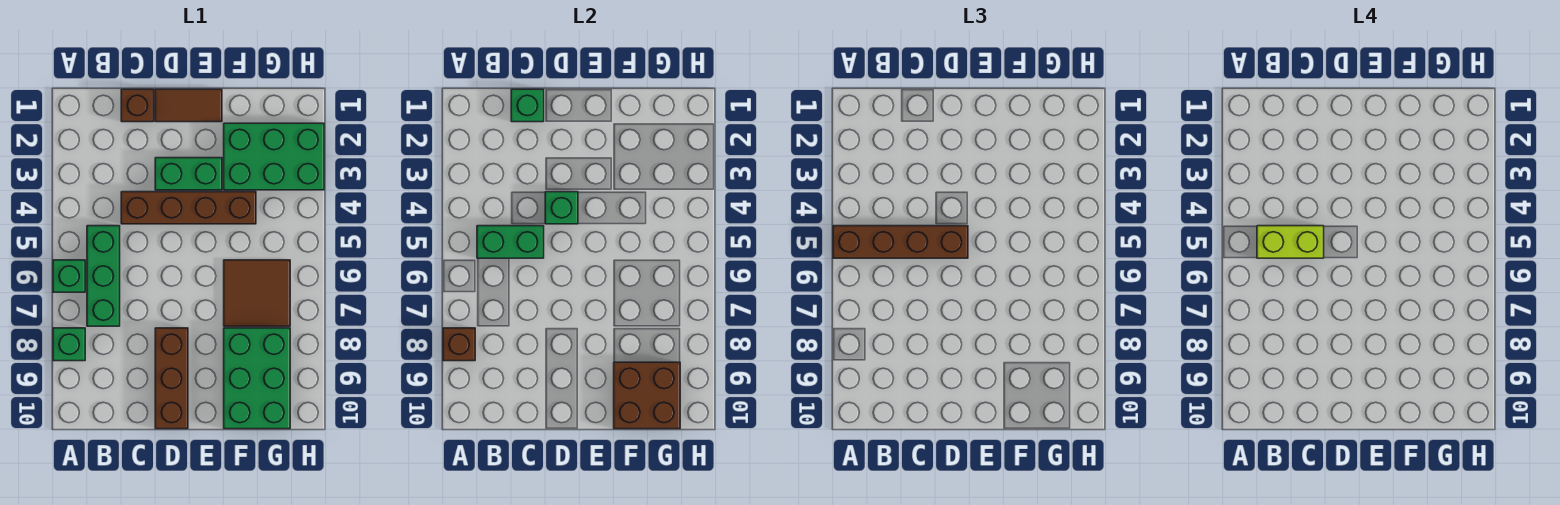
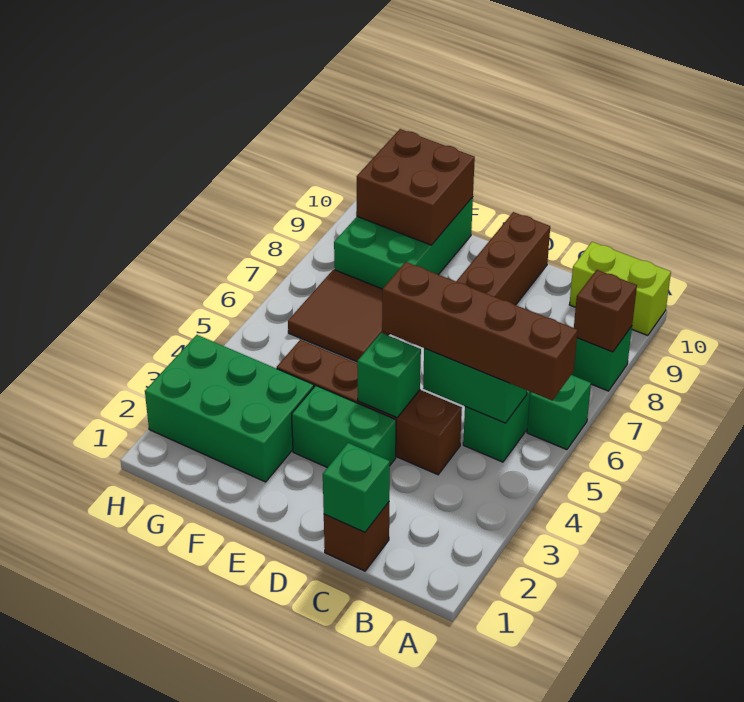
lime brick B5:C5 level 4 -> lime brick A10:B10 level 1
brown tile D1:E1 level 1 -> none

